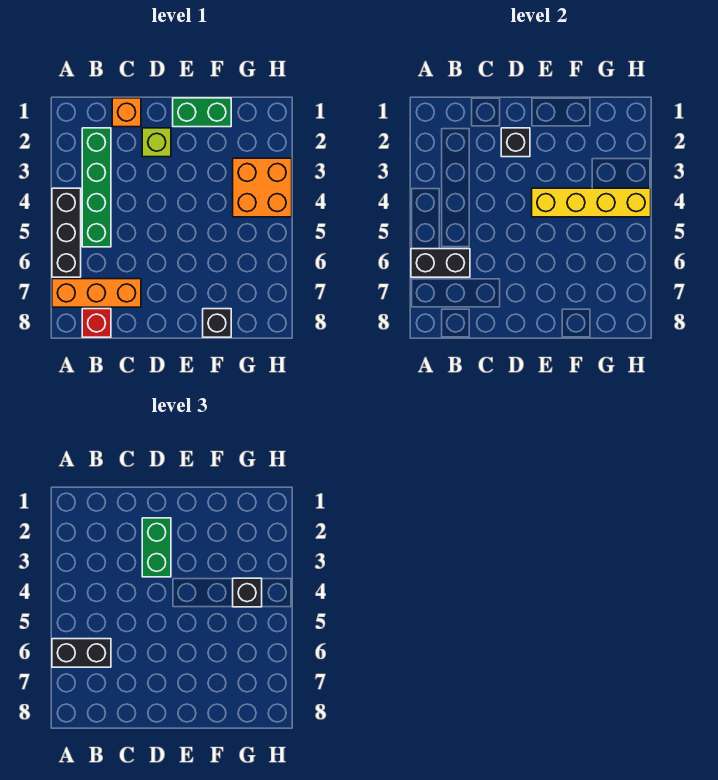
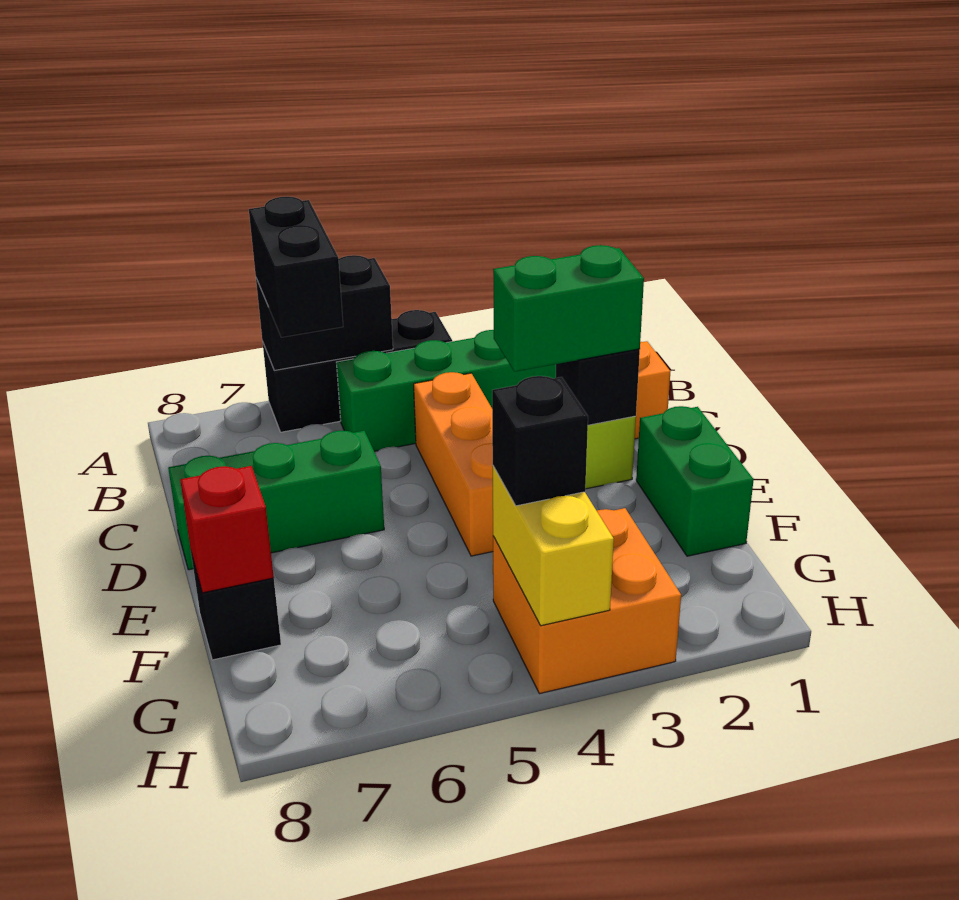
black brick A6:B6 level 2 -> black brick A5:A6 level 2
orange brick A7:C7 level 1 -> orange brick C4:E4 level 1
red brick B8 level 1 -> red brick F8 level 2
none -> green brick D6:D8 level 1
yellow brick E4:H4 level 2 -> yellow brick G4:H4 level 2

